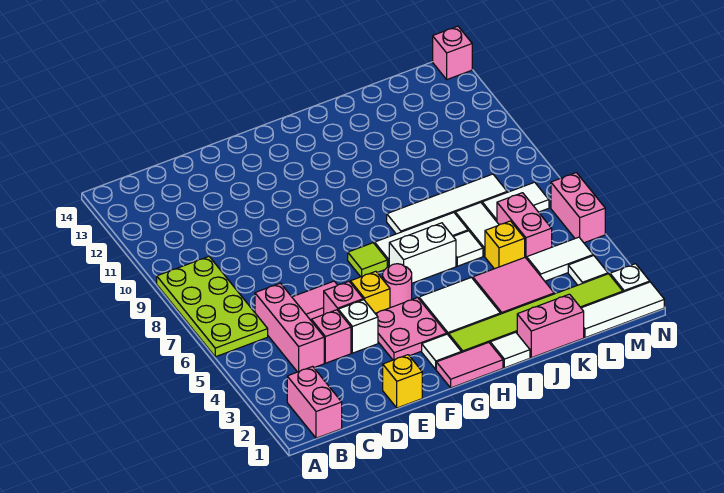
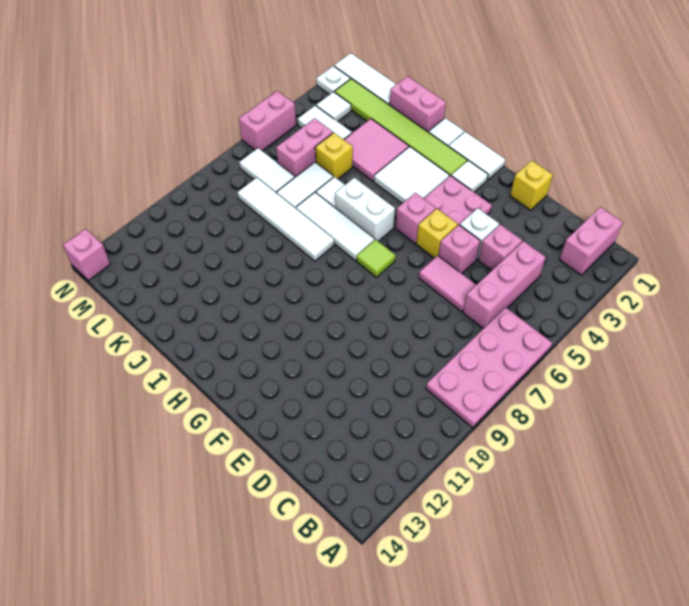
lime plate A6:B9 level 1 -> pink plate A6:B9 level 1
pink tile G1:H1 level 1 -> white tile G1:H1 level 1
pink round brick G5 level 1 -> pink brick G5 level 1

